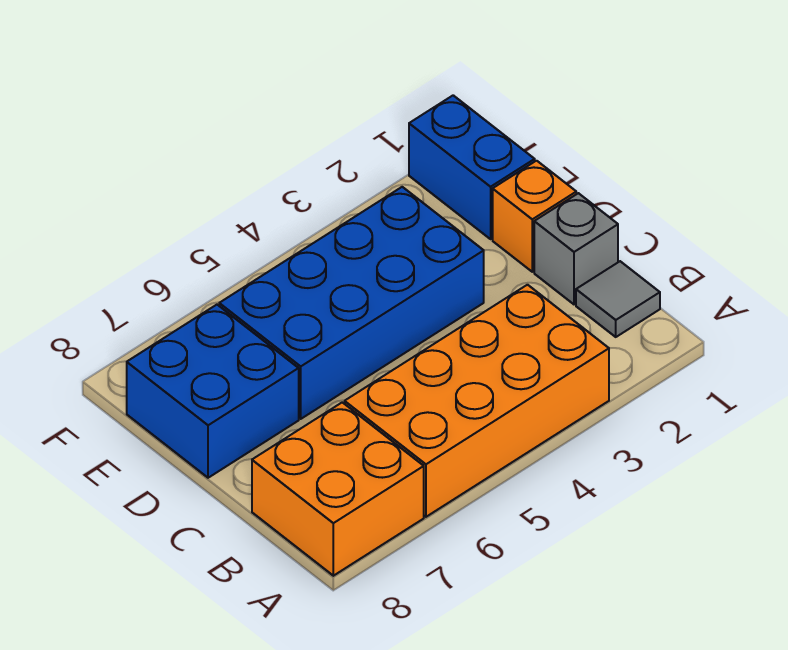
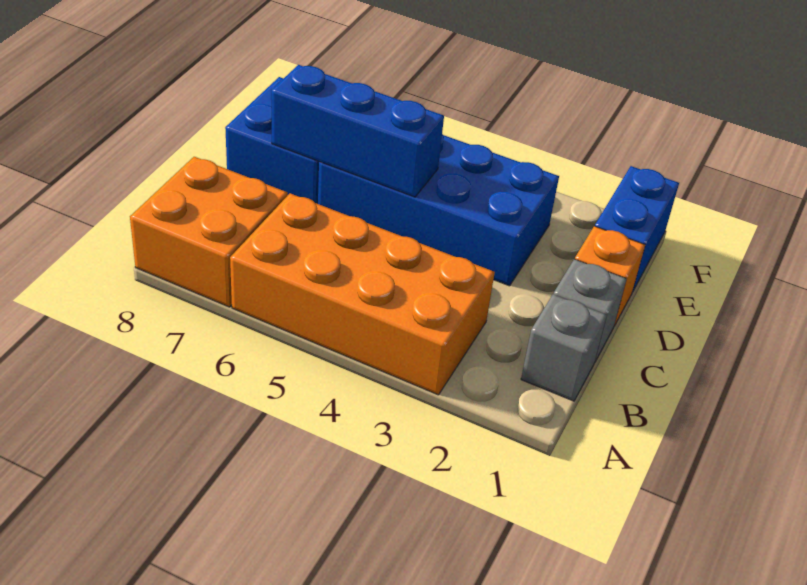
grey tile B1 level 1 -> grey brick B1 level 1
none -> blue brick D5:D7 level 2

